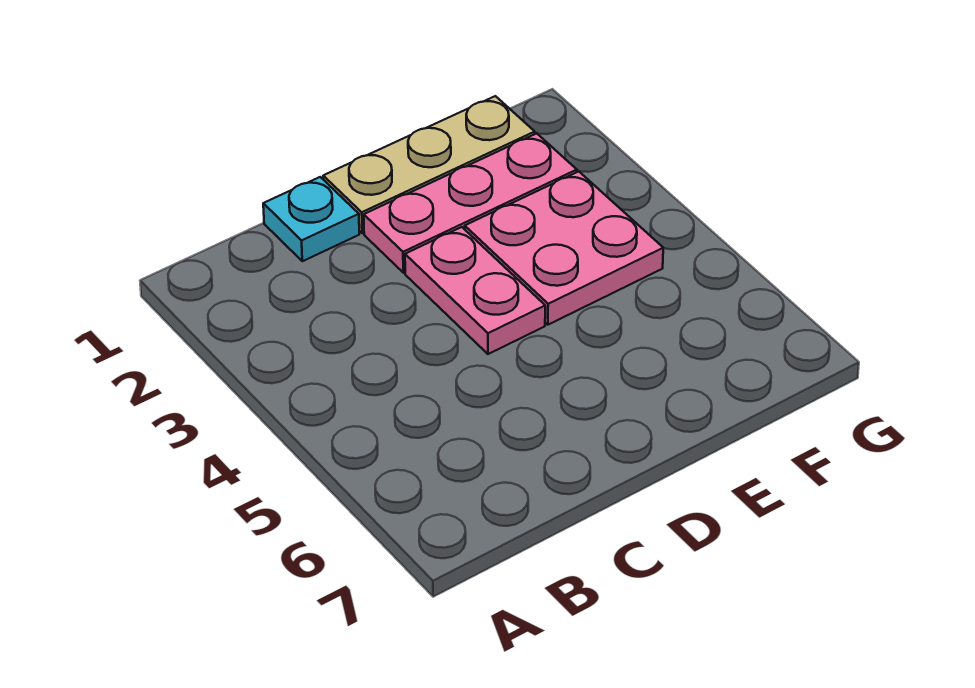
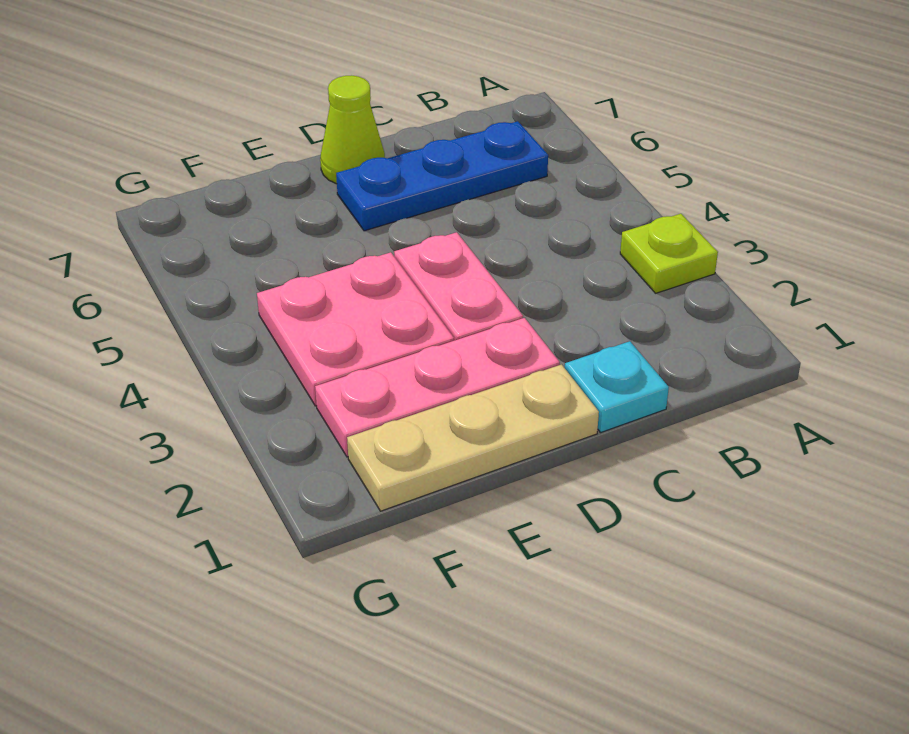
none -> lime plate A3 level 1
none -> blue plate B6:D6 level 1
none -> lime cone D7 level 1

